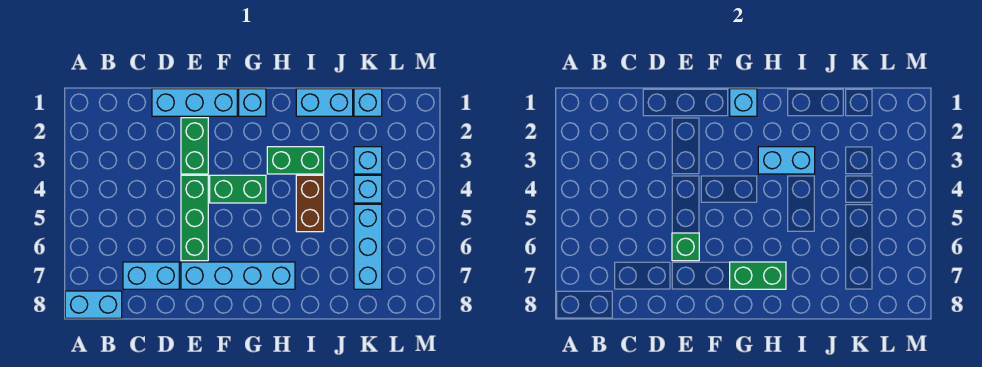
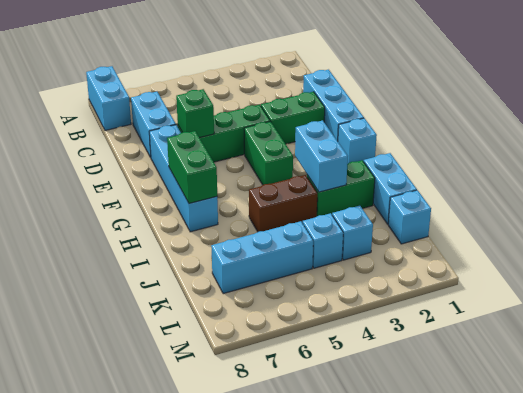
cyan brick G1 level 2 -> none
green brick H3:I3 level 1 -> green brick I2:I3 level 1

